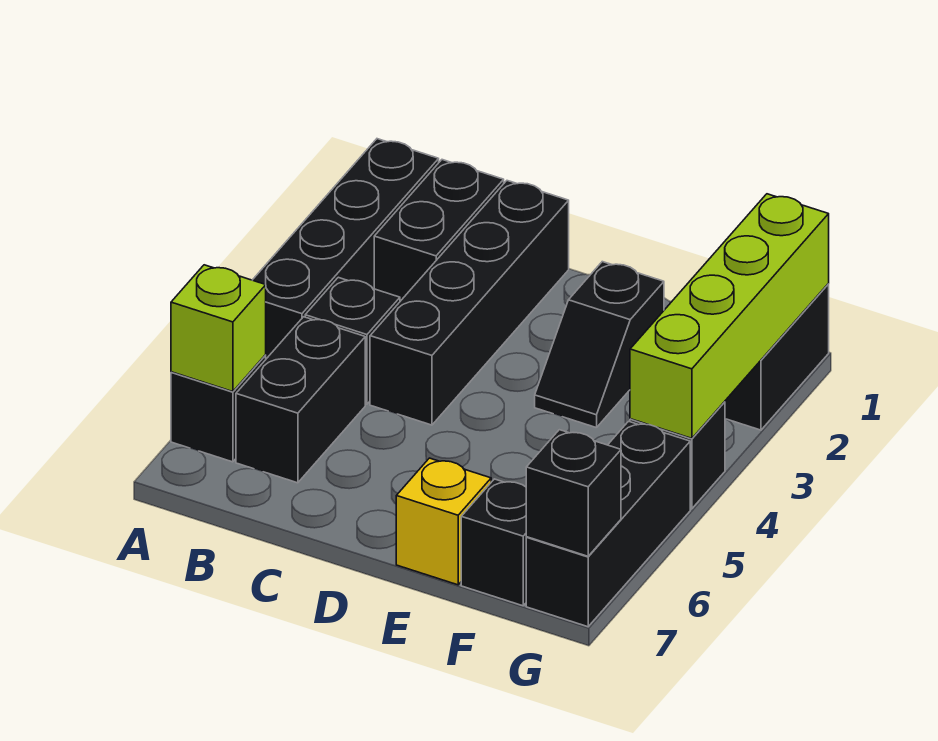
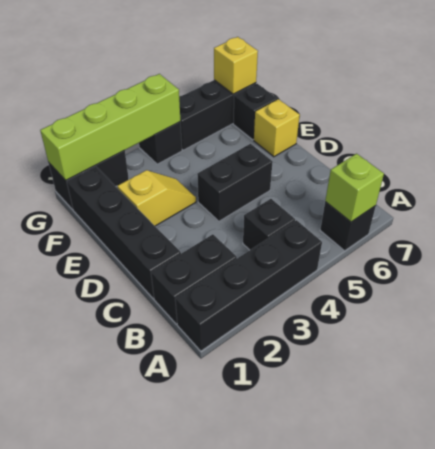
black brick B5:B6 level 1 -> black brick D4:D5 level 1
black brick C1:C4 level 1 -> black brick C1:F1 level 1
black slope E2:E3 level 1 top 2 -> yellow slope E2:E3 level 1 top 2
black brick G7 level 2 -> yellow brick G7 level 2

